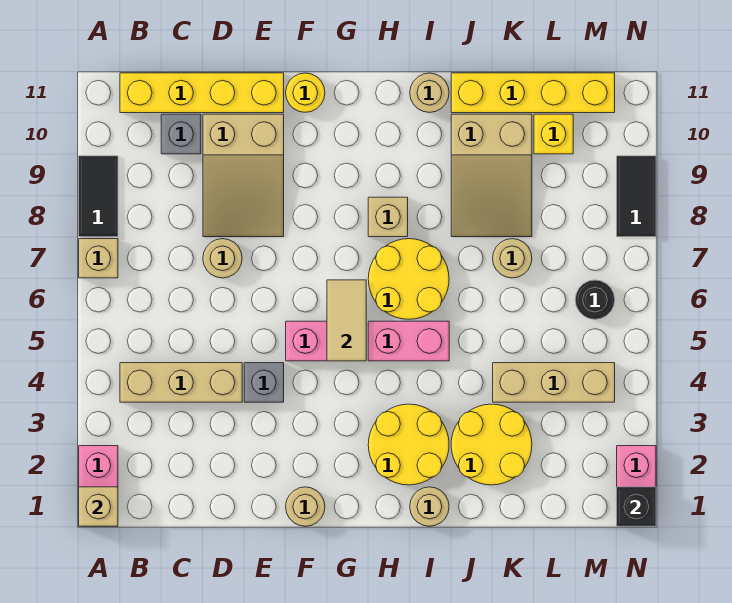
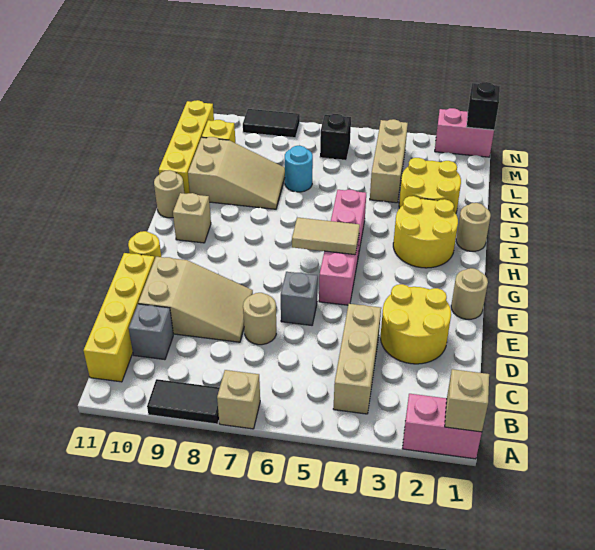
grey brick E4 level 1 -> grey brick E6 level 1
yellow round brick H6:I7 level 1 -> yellow round brick D2:E3 level 1
tan brick H8 level 1 -> tan brick H10 level 1
tan round brick K7 level 1 -> cyan round brick K7 level 1
black round brick M6 level 1 -> black brick M6 level 1

